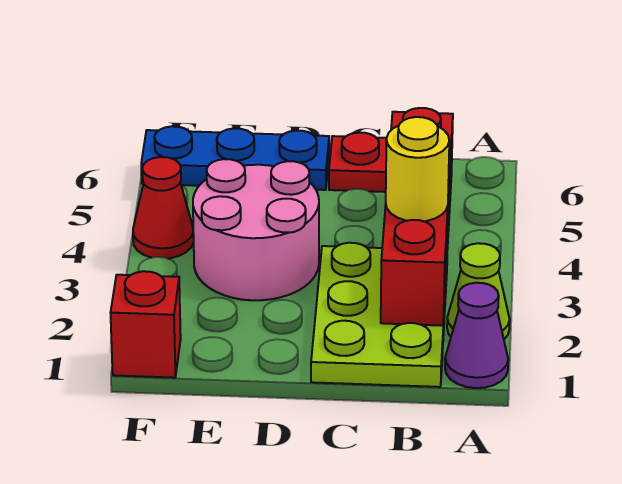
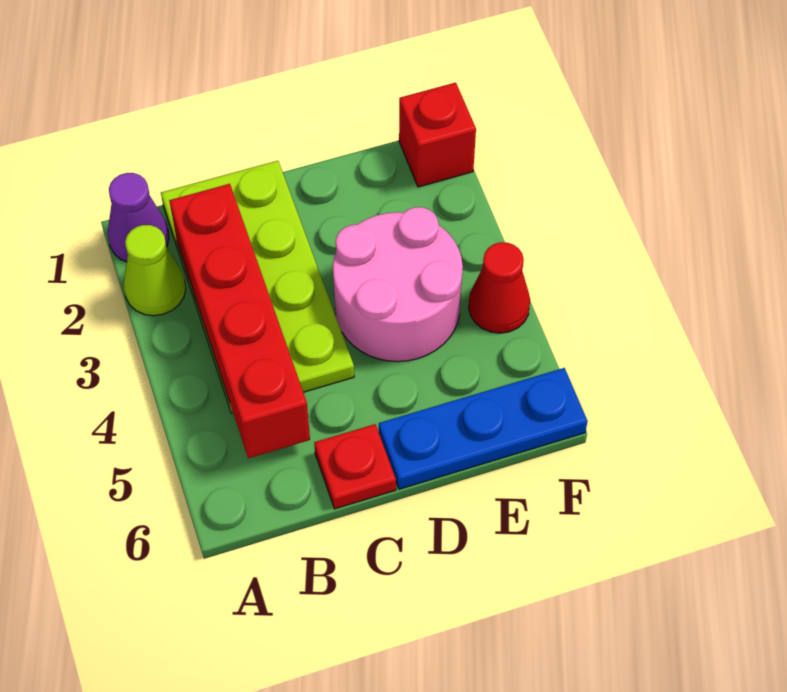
lime plate B1:C3 level 1 -> lime plate B1:C4 level 1
yellow round brick B3 level 3 -> none

